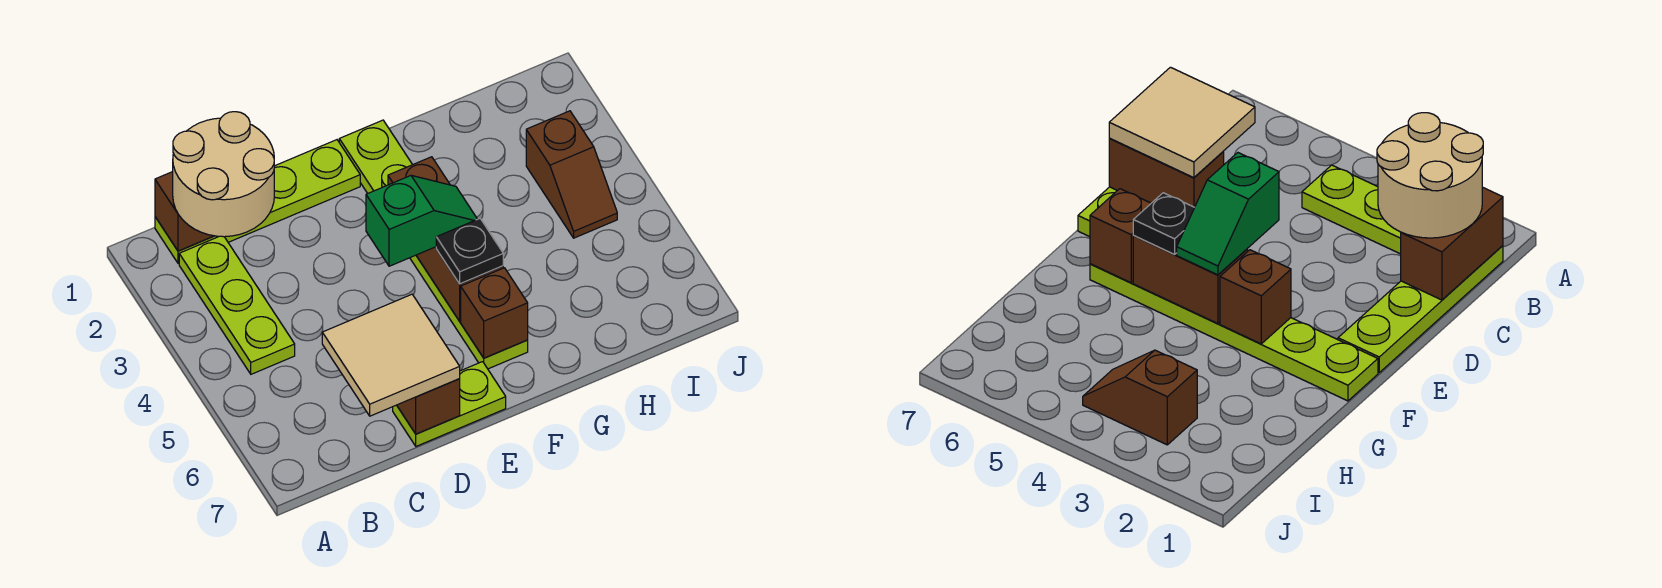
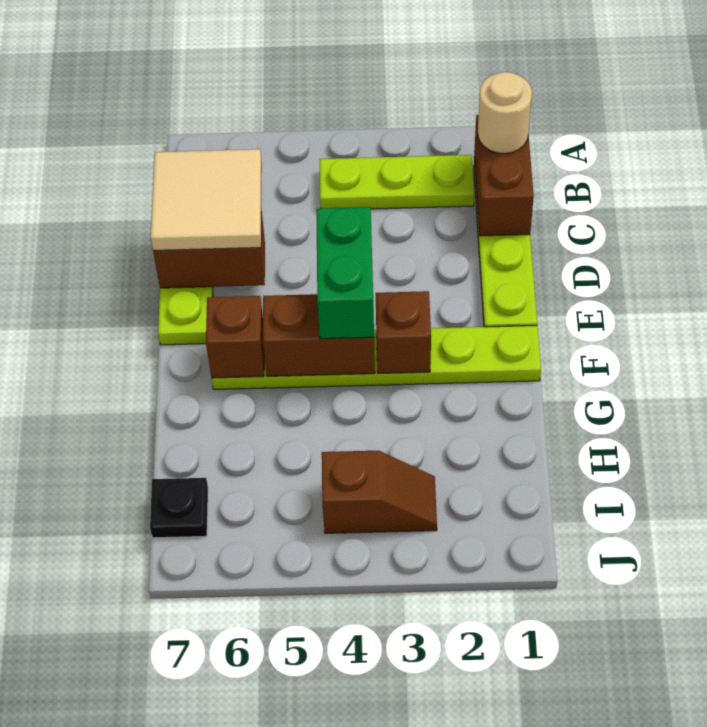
tan round brick B1:C2 level 3 -> tan round brick B1 level 3
green slope E4:F4 level 3 top E -> green brick E4:F4 level 3
black plate F5 level 3 -> black plate I7 level 1
brown slope I3:I4 level 1 top 3 -> brown slope I3:I4 level 1 top 4

